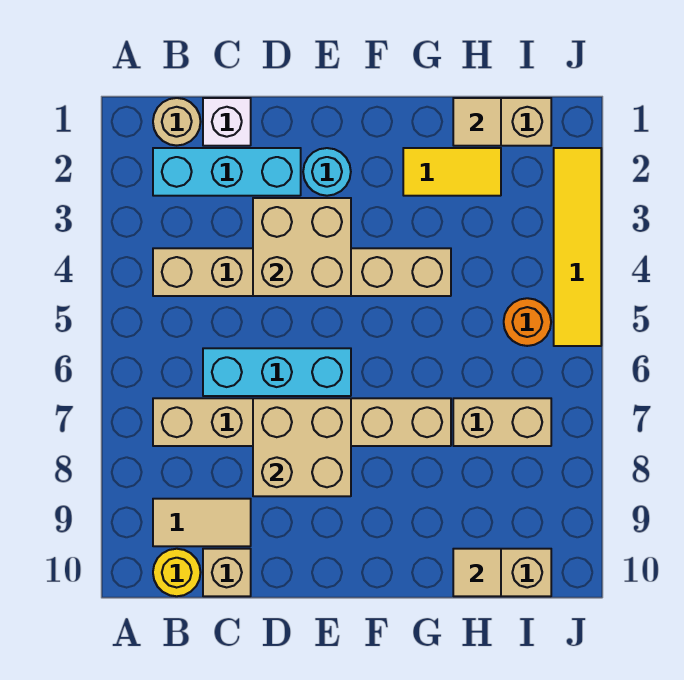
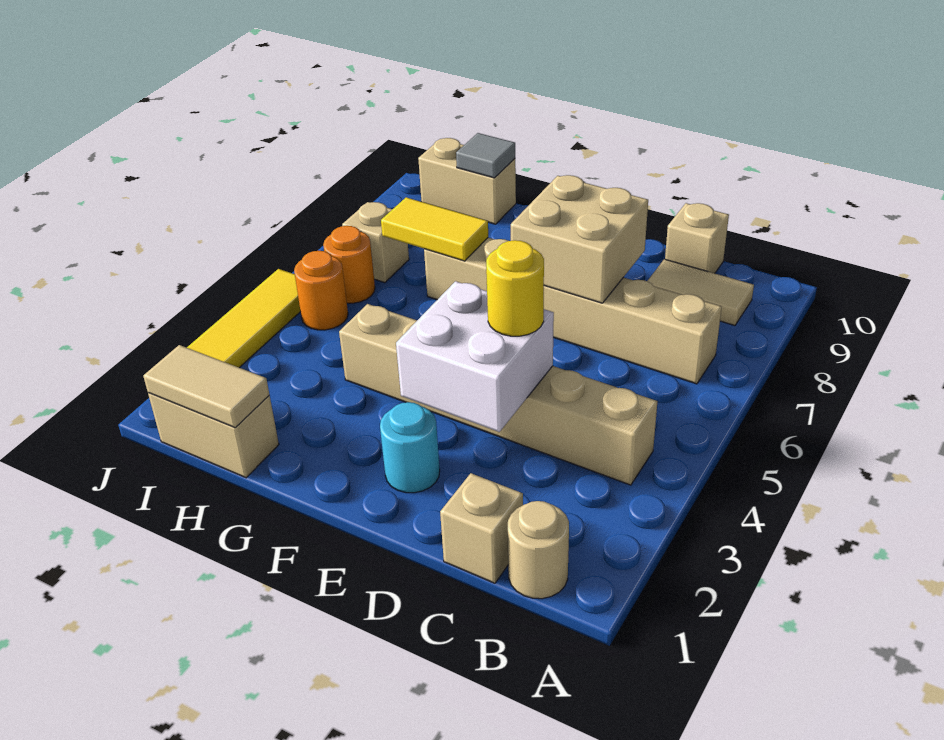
cyan brick B2:D2 level 1 -> none
yellow round brick B10 level 1 -> yellow round brick D4 level 3
white brick C1 level 1 -> tan brick C1 level 1
cyan brick C6:E6 level 1 -> none
tan brick D3:E4 level 2 -> white brick D3:E4 level 2
yellow tile G2:H2 level 1 -> yellow tile G7:H7 level 2
tan tile H1 level 2 -> tan tile H1:I1 level 2
tan brick H7:I7 level 1 -> tan brick I7 level 1
tan tile H10 level 2 -> grey tile H10 level 2
none -> orange round brick I6 level 1

